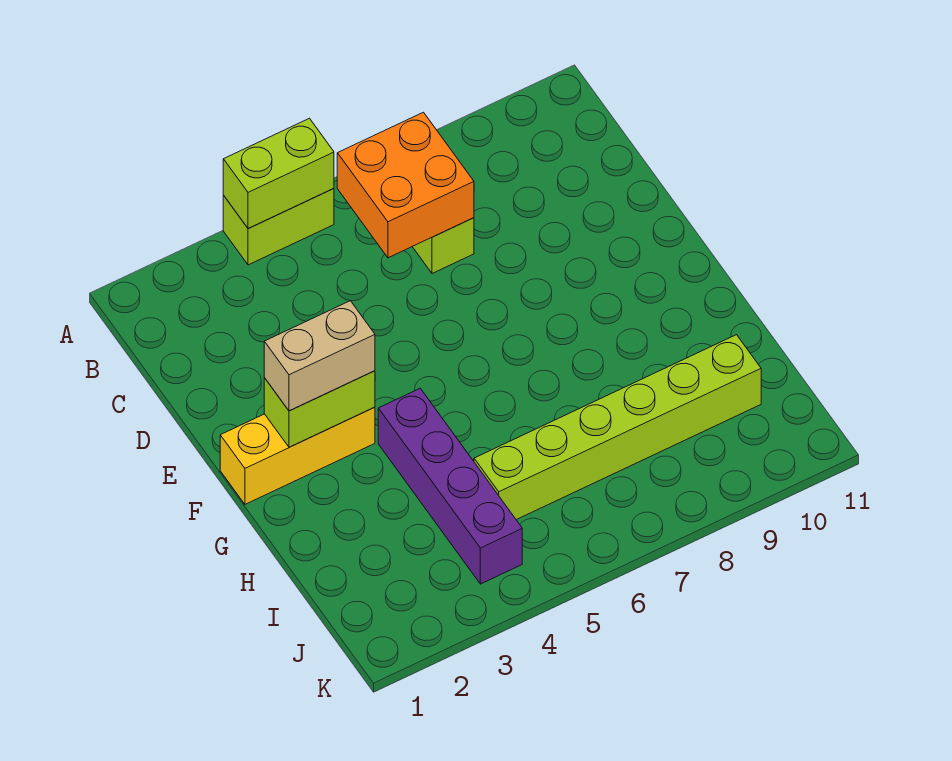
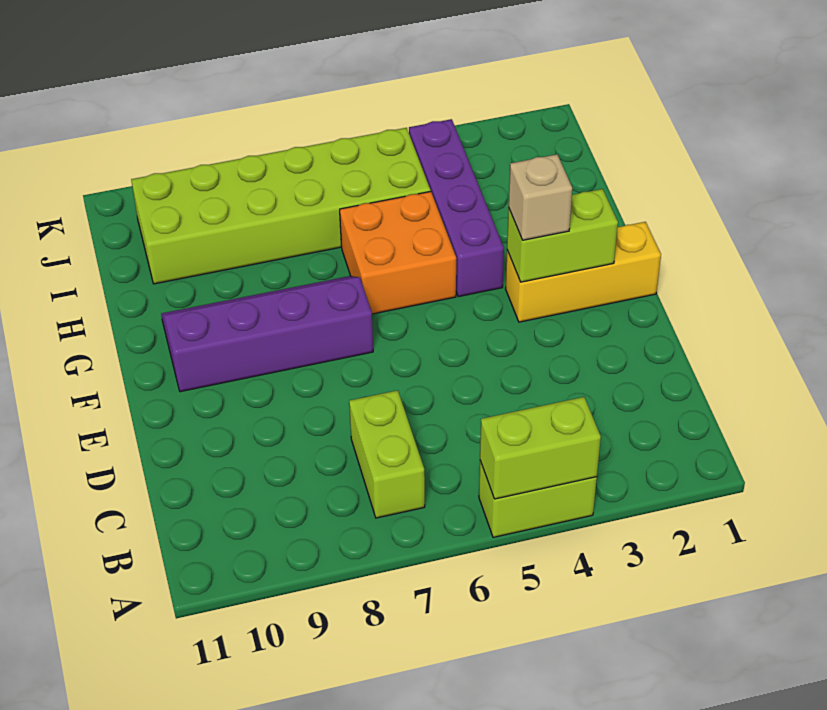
orange brick B6:C7 level 2 -> orange brick G5:H6 level 1
tan brick F2:F3 level 3 -> tan brick F3 level 3
none -> purple slope F7:G10 level 1 top F
lime brick I5:I10 level 1 -> lime brick I5:J10 level 1

